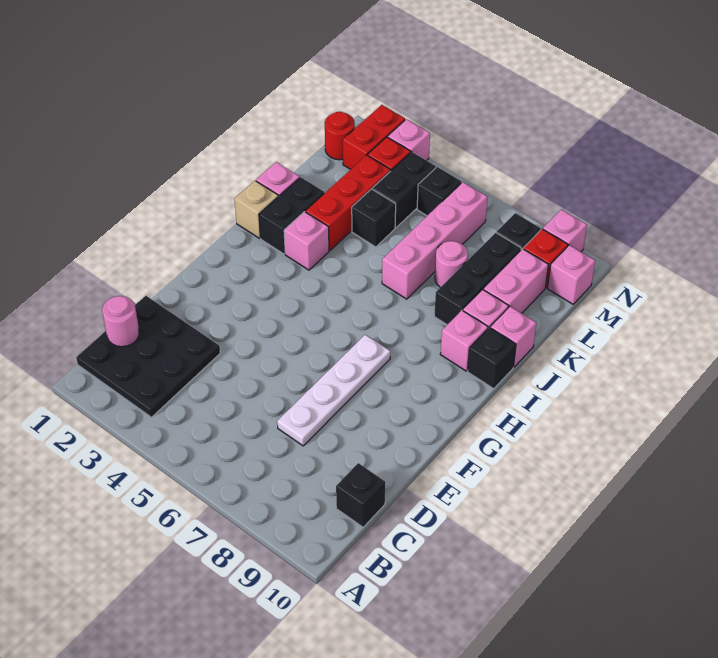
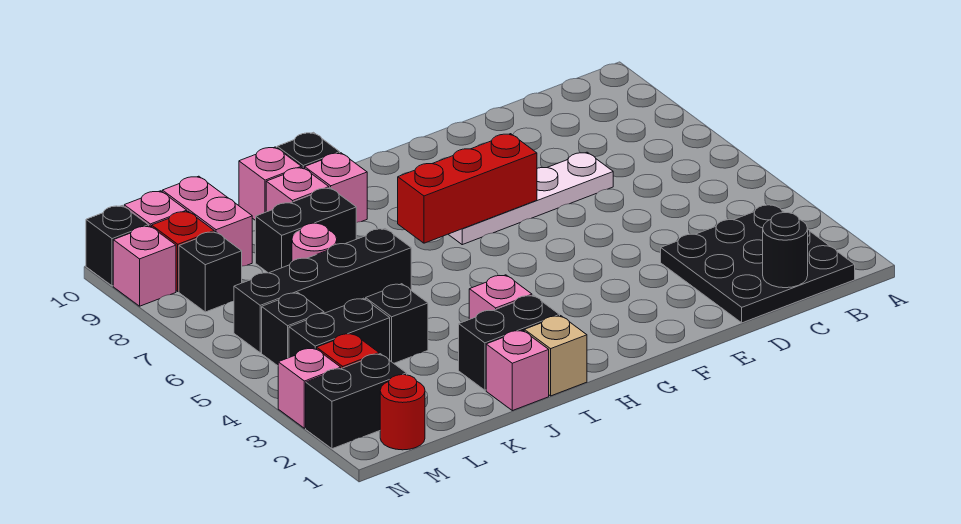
pink round brick C1 level 2 -> black round brick C1 level 2
black brick C10 level 1 -> black brick N10 level 1
red brick J3:L3 level 1 -> red brick F7:H7 level 2
pink brick J6:M6 level 1 -> black brick J6:M6 level 1
black brick J8:L8 level 1 -> black brick J8:K8 level 1
pink brick K9:L9 level 1 -> pink brick L9:L10 level 1
red brick M2:N2 level 1 -> black brick M2:N2 level 1

